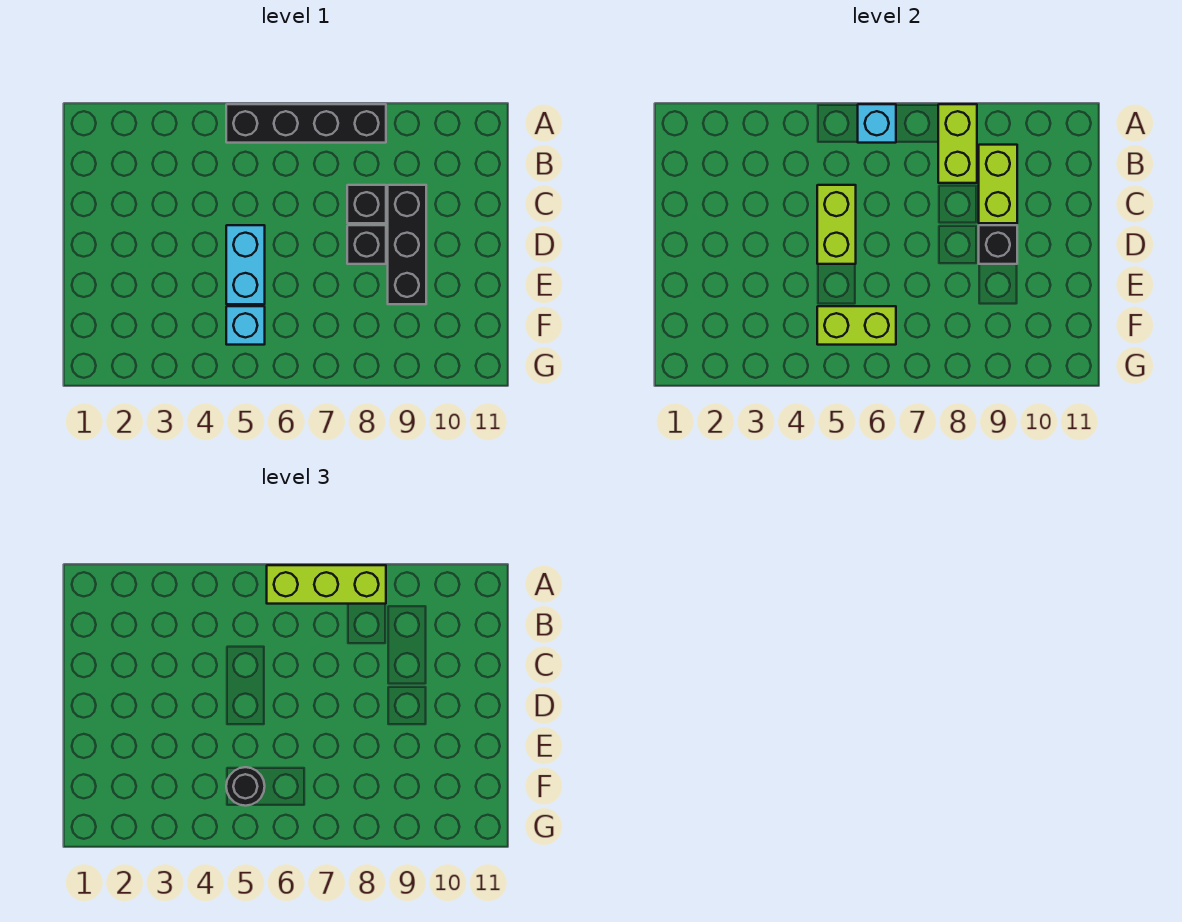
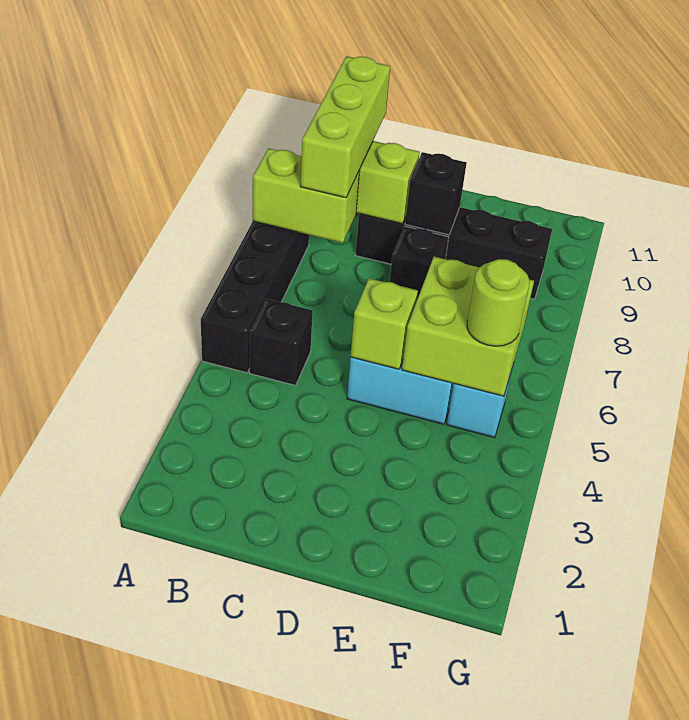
cyan brick A6 level 2 -> none
lime brick A6:A8 level 3 -> lime brick B8:B10 level 3
lime brick C5:D5 level 2 -> lime brick D5 level 2
black brick C8 level 1 -> black brick B5 level 1
black brick C9:E9 level 1 -> black brick C9:F9 level 1
lime brick F5:F6 level 2 -> lime brick E5:F6 level 2
black round brick F5 level 3 -> lime round brick F5 level 3

